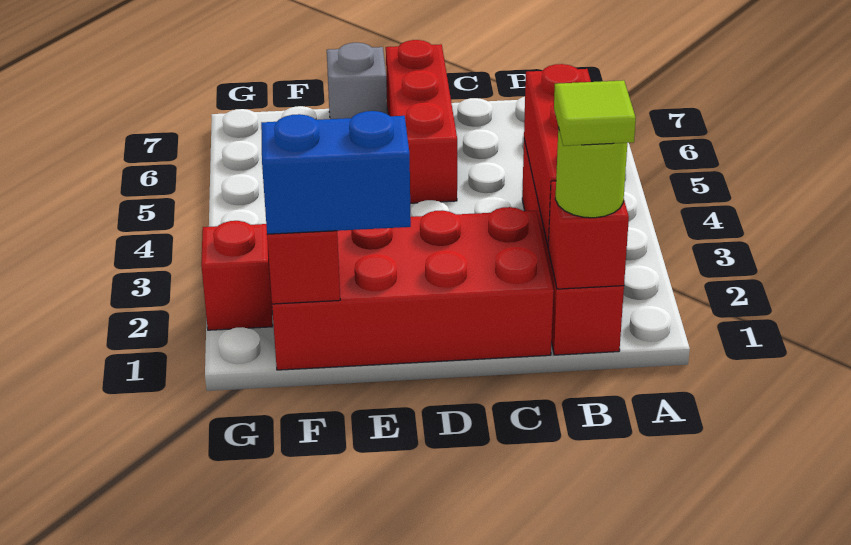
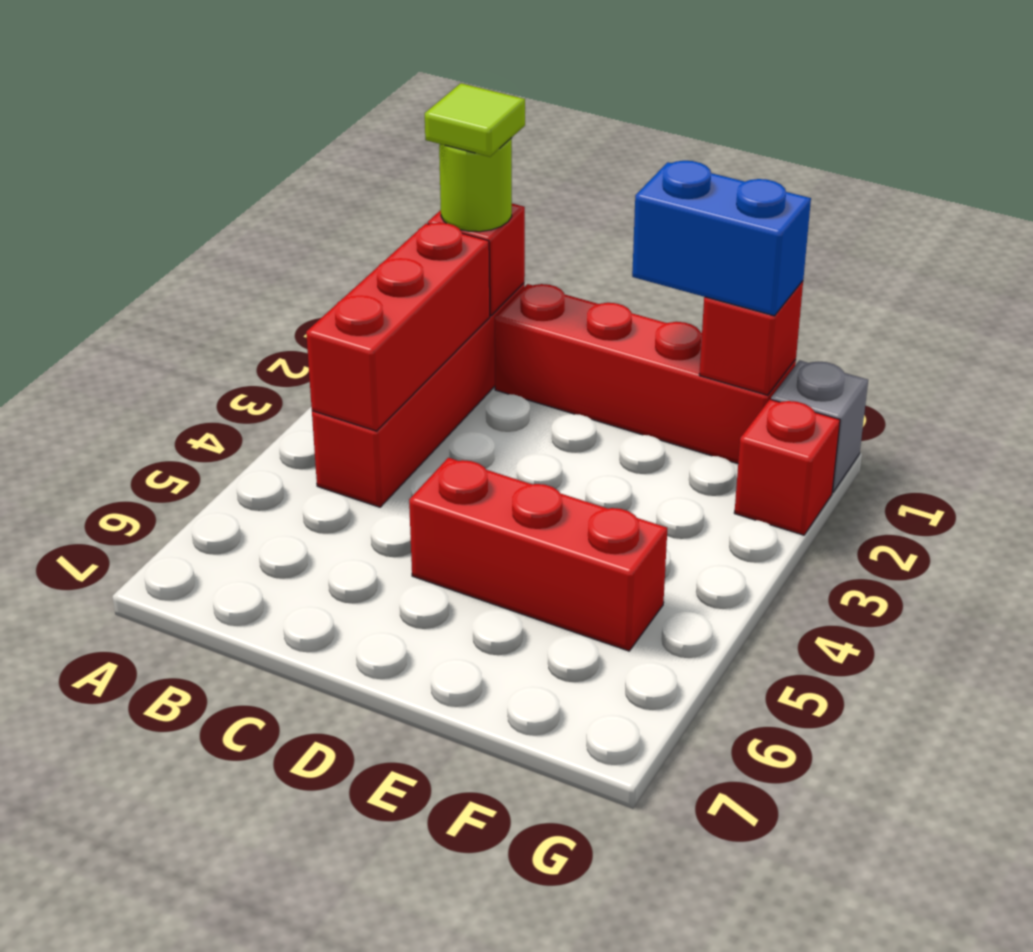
red brick C1:F2 level 1 -> red brick C1:F1 level 1
red brick D5:D7 level 1 -> red brick D5:F5 level 1
grey brick E7 level 1 -> grey brick G1 level 1

